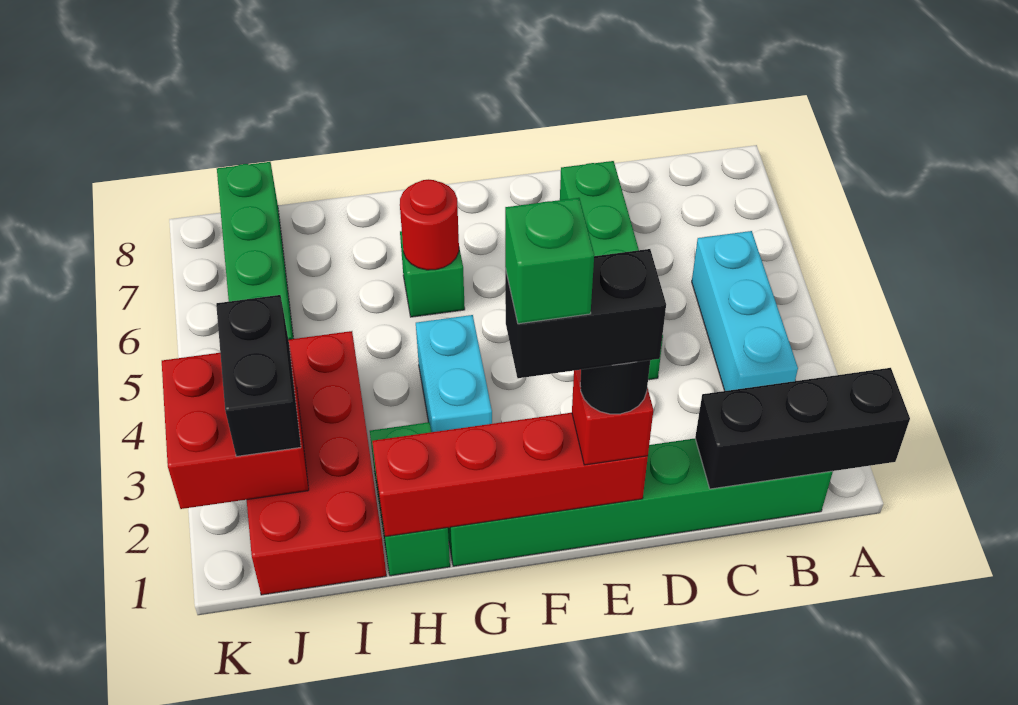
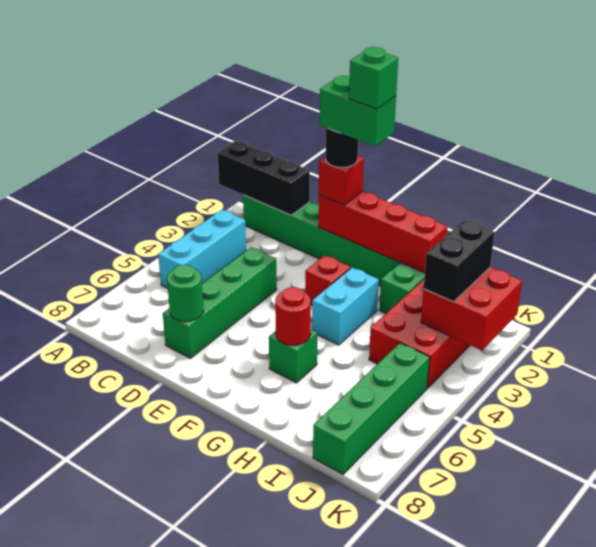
none -> green round brick D7 level 2
black brick E1:F1 level 5 -> green brick E1:F1 level 5
none -> red brick F3 level 1

